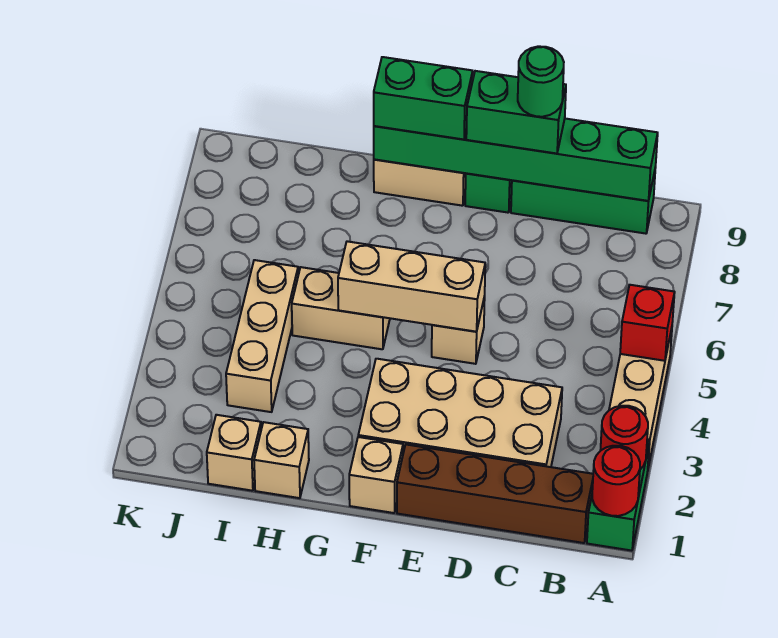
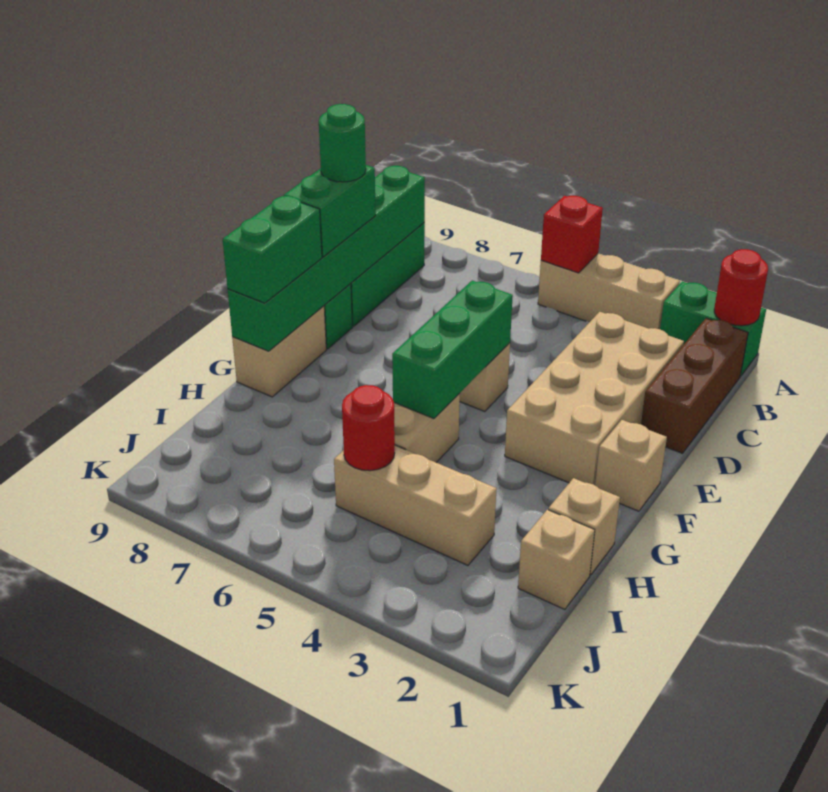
red round brick A2 level 2 -> red round brick I5 level 2
brown brick B1:E1 level 1 -> brown brick B1:D1 level 1
tan brick E5:G5 level 2 -> green brick E5:G5 level 2

